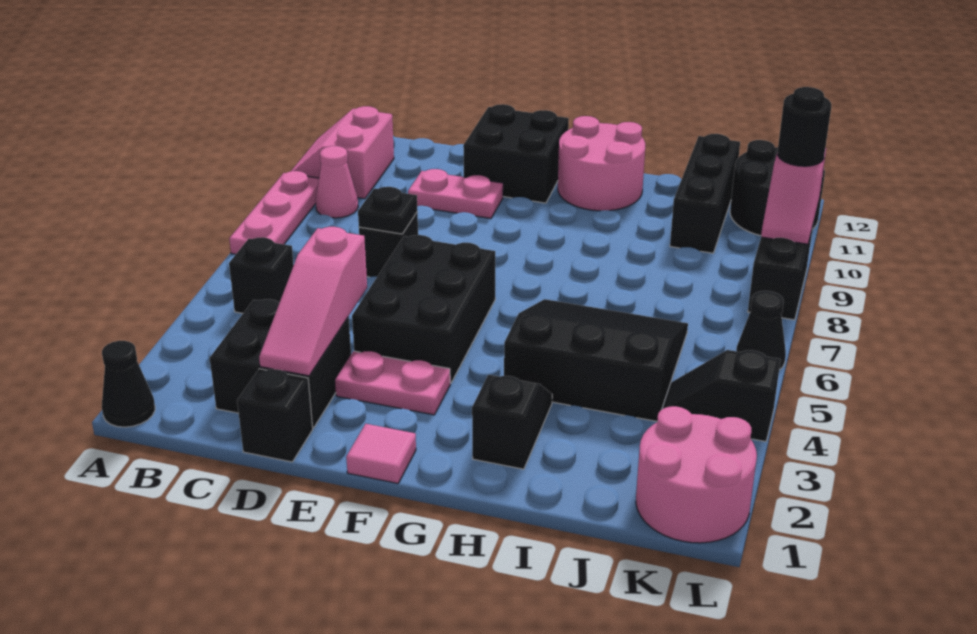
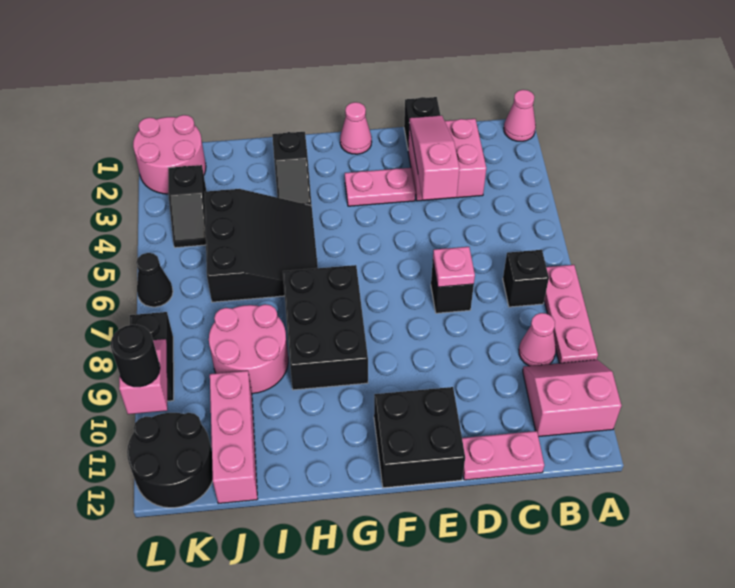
black cone A1 level 1 -> pink cone A1 level 1
pink slope A10:B11 level 1 top B -> pink slope A10:B11 level 1 top 11
black brick B5 level 1 -> black brick B7 level 1
black brick C2:D3 level 1 -> pink brick C2:D3 level 1
black plate D7 level 2 -> pink plate D7 level 2
pink plate D10:E10 level 1 -> pink plate C12:D12 level 1
black brick E4:F6 level 1 -> black brick G7:H9 level 1
pink tile F1 level 1 -> pink cone F1 level 1
pink round brick G11:H12 level 1 -> pink round brick I8:J9 level 1
black slope H4:J6 level 1 top 4 -> black slope H4:J6 level 1 top J
black brick J10:J12 level 1 -> pink brick J10:J12 level 1
black slope K4:L4 level 1 top L -> black slope K3:K4 level 1 top 3

